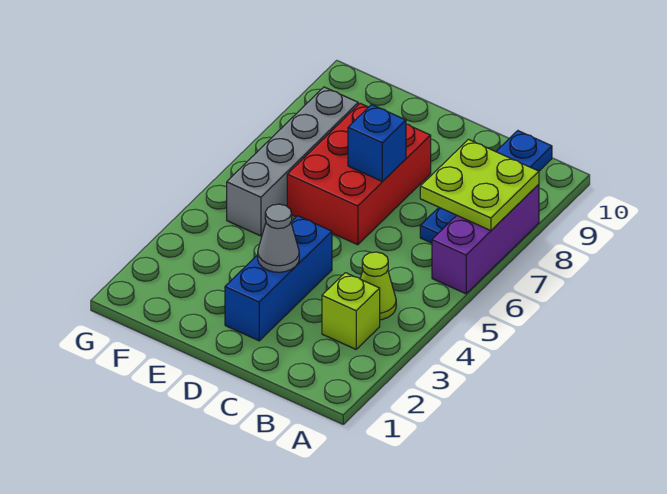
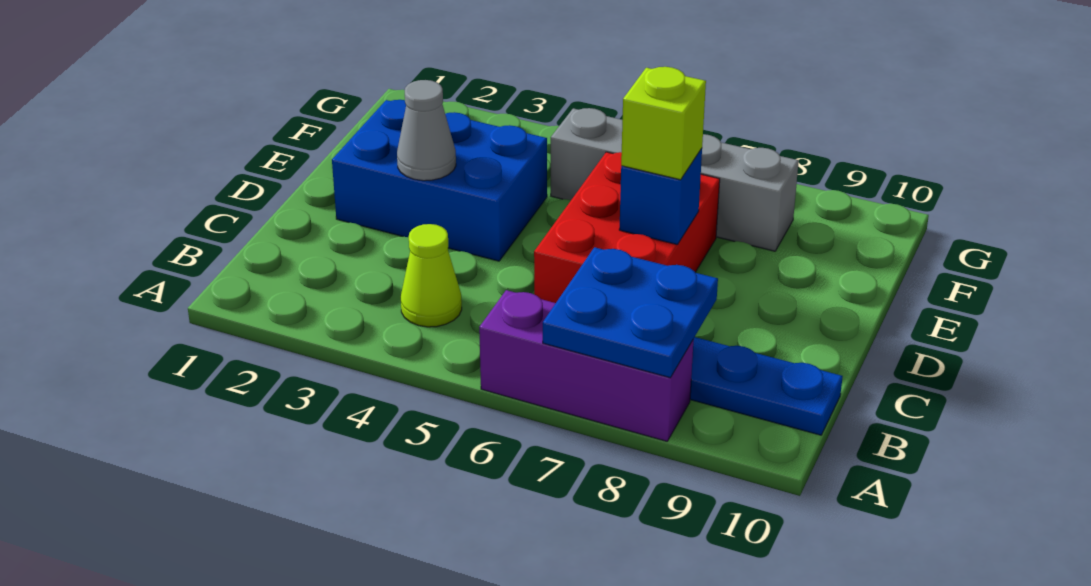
lime plate A7:B8 level 2 -> blue plate A7:B8 level 2
lime brick B3 level 1 -> lime brick D7 level 3
blue brick D2:D4 level 1 -> blue brick D2:E4 level 1
red brick D6:E8 level 1 -> red brick C6:E7 level 1

